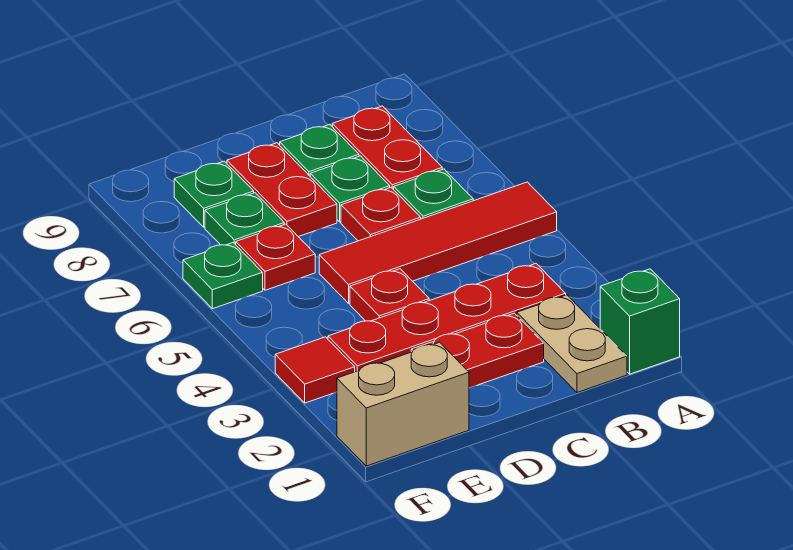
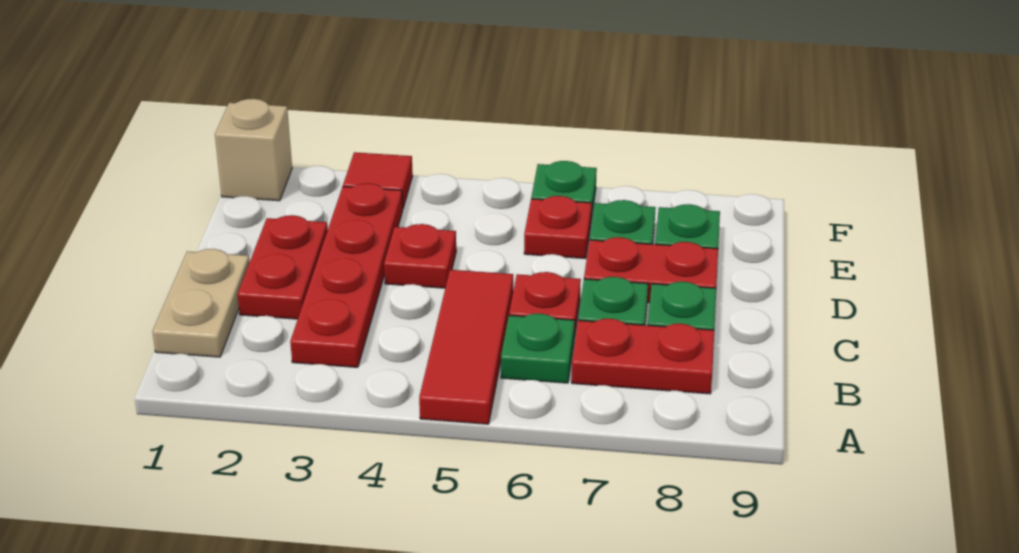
green brick A1 level 1 -> none
red tile A5:D5 level 1 -> red tile A5:C5 level 1
tan plate B1:B2 level 1 -> tan plate B1:C1 level 1
tan brick E1:F1 level 1 -> tan brick F1 level 1

